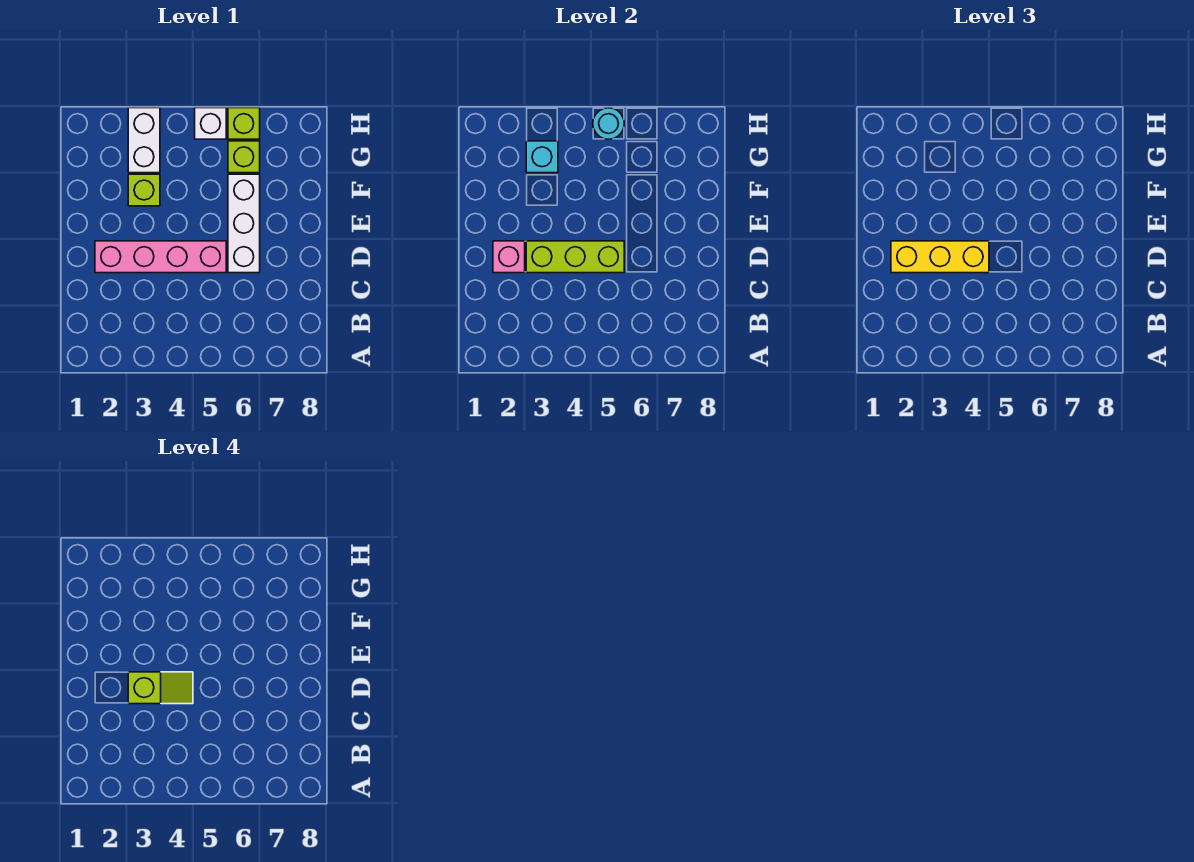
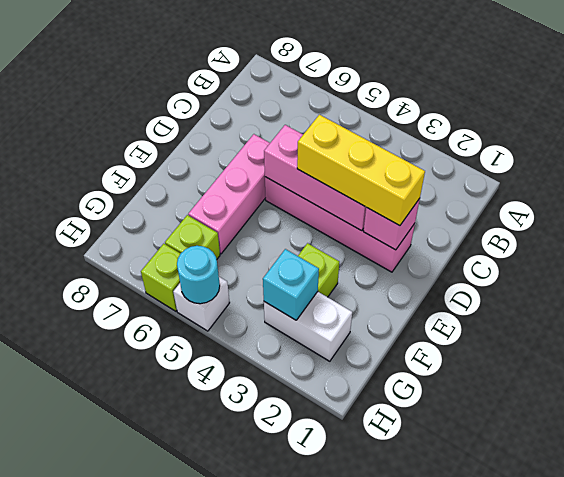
lime brick D3:D5 level 2 -> pink brick D3:D5 level 2
lime slope D3:D4 level 4 top 3 -> none
white brick D6:F6 level 1 -> pink brick D6:F6 level 1
white brick G3:H3 level 1 -> white brick G2:G3 level 1

